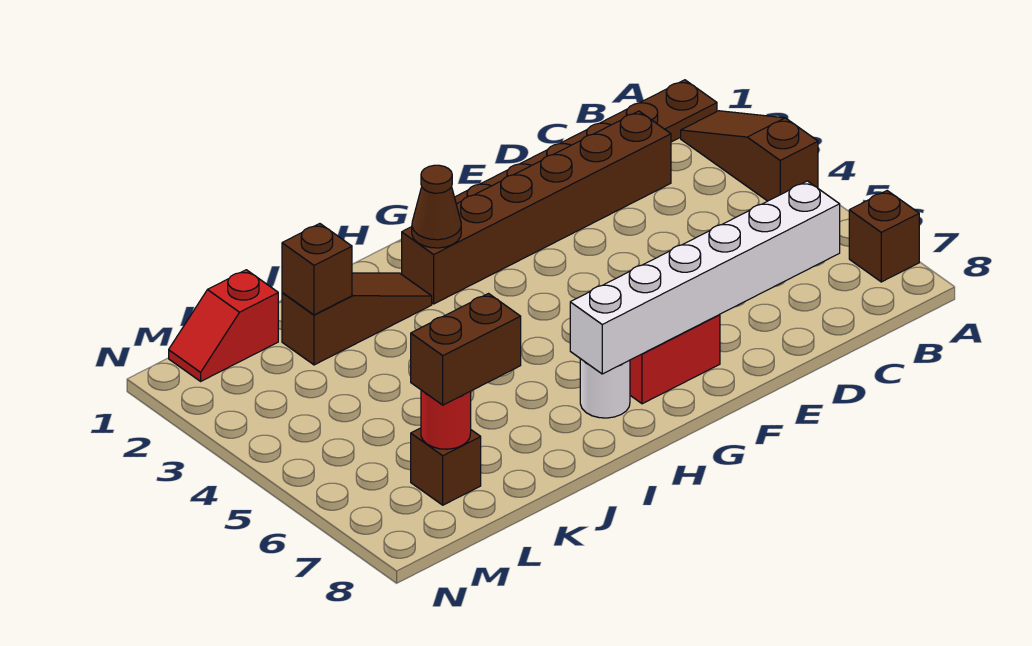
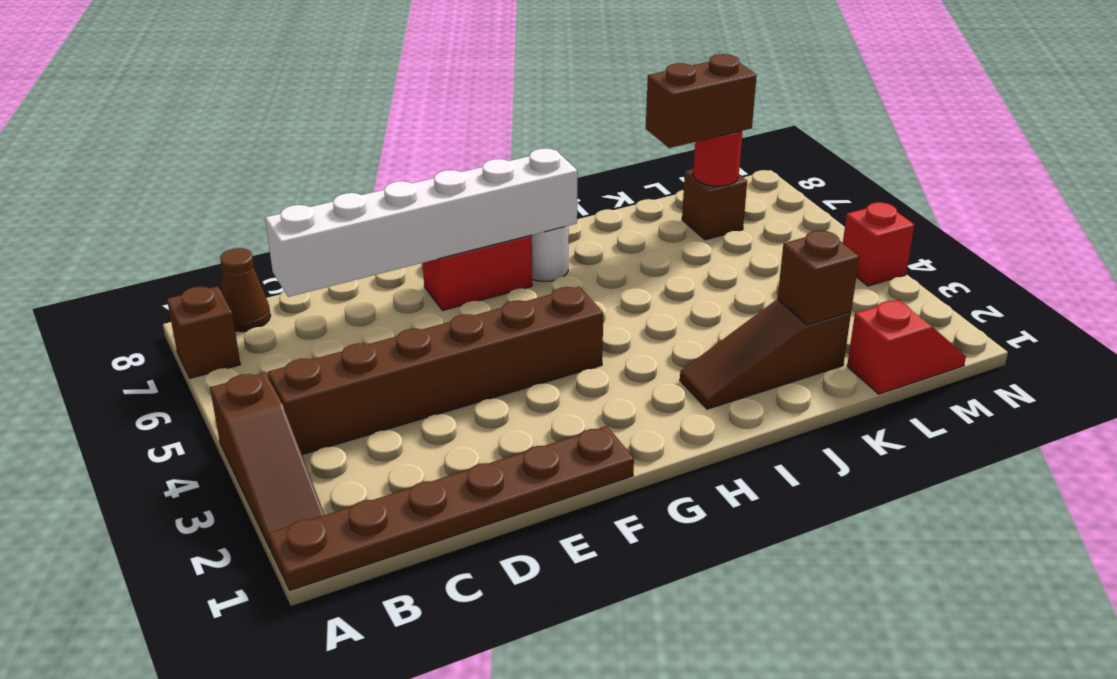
brown brick C2:H2 level 1 -> brown brick B4:G4 level 1
brown cone H2 level 2 -> brown cone B8 level 1
none -> red brick N4 level 1

